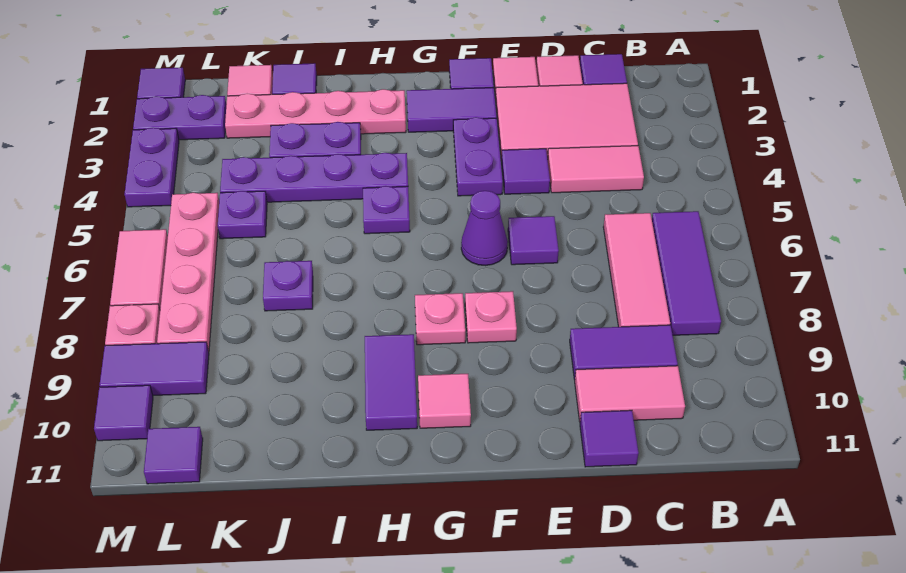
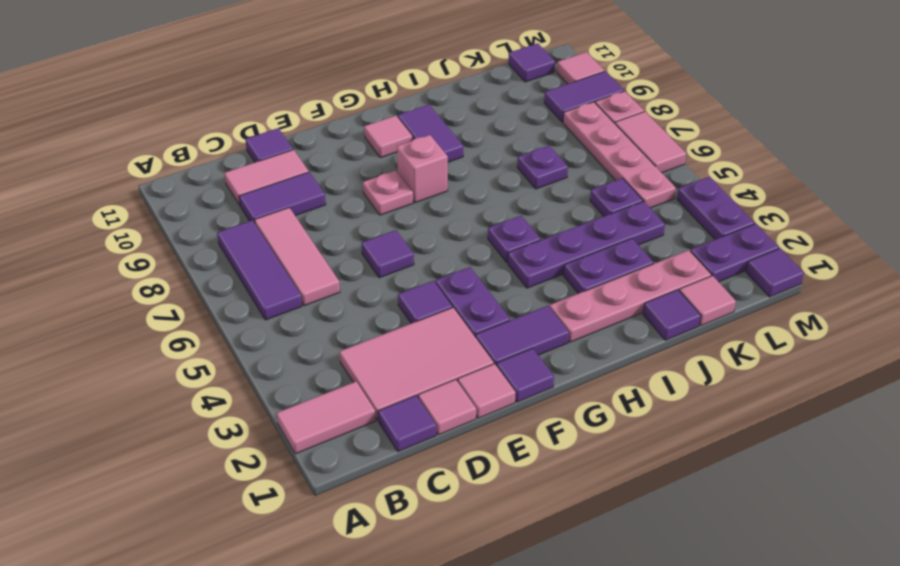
pink tile C4:D4 level 1 -> pink tile A2:B2 level 1
purple cone F6 level 1 -> none
pink plate G8 level 1 -> pink brick G8 level 1
purple tile M10 level 1 -> pink tile M10 level 1

